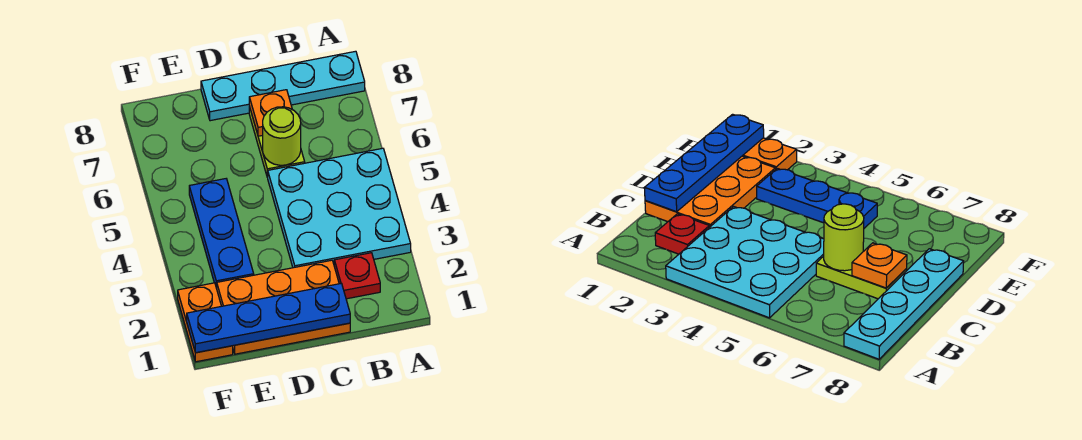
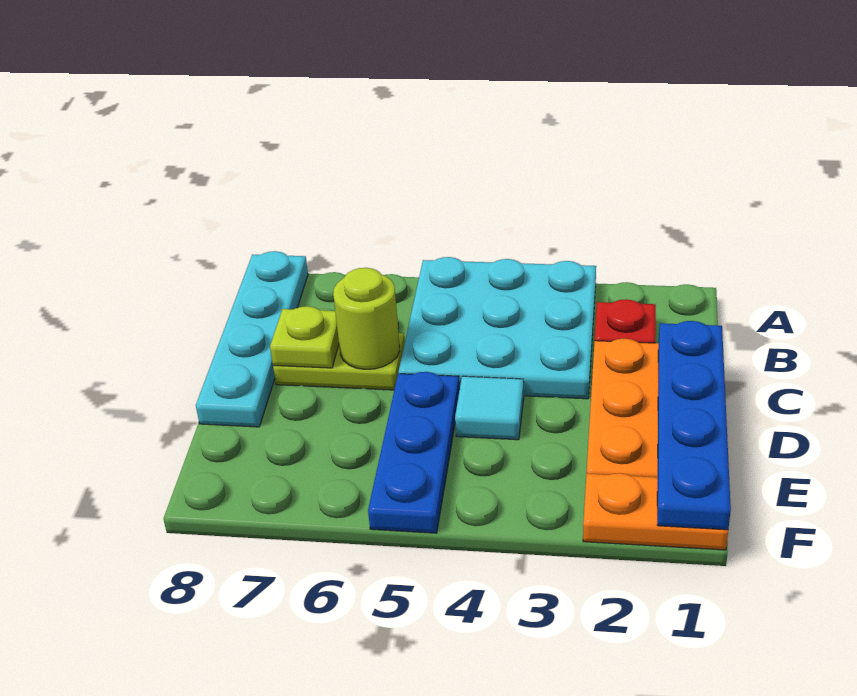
orange plate C7 level 2 -> lime plate C7 level 2
none -> cyan tile D4 level 1
blue plate E3:E5 level 1 -> blue plate D5:F5 level 1

